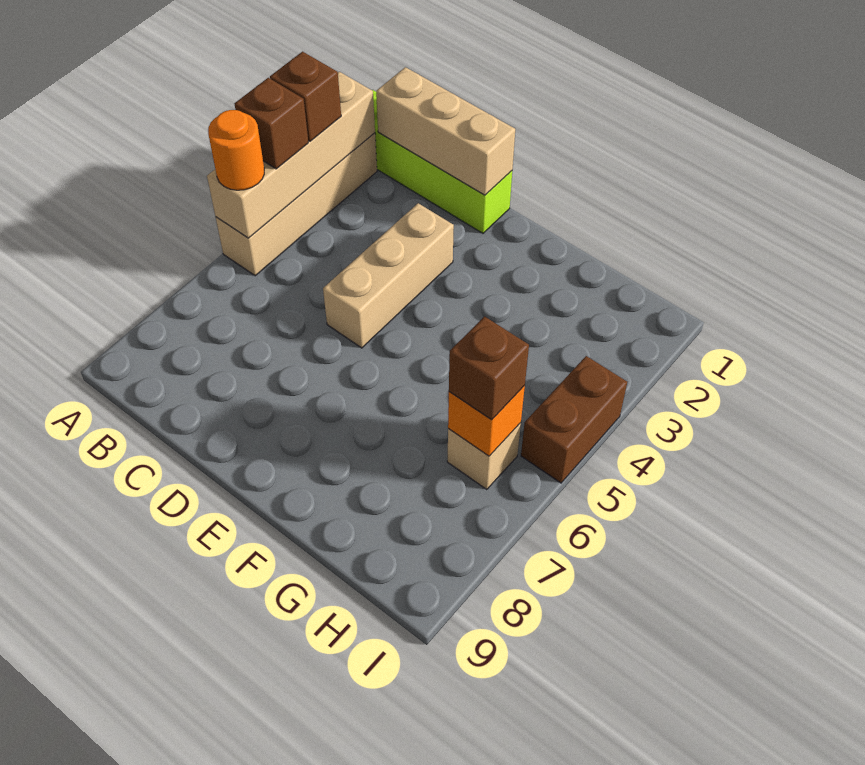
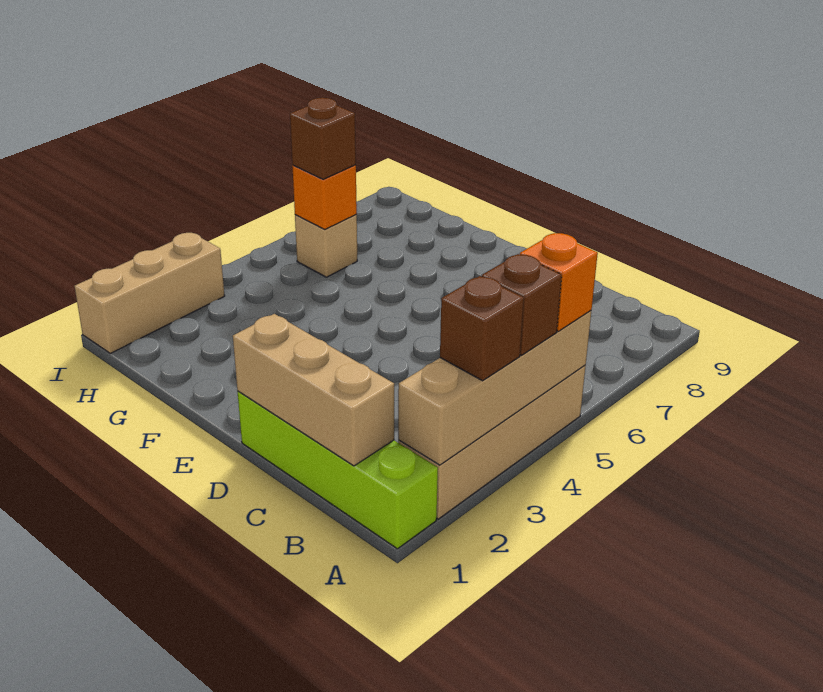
orange round brick A5 level 3 -> orange brick A5 level 3
tan brick D3:D5 level 1 -> tan brick I1:I3 level 1
brown brick I4:I5 level 1 -> none

